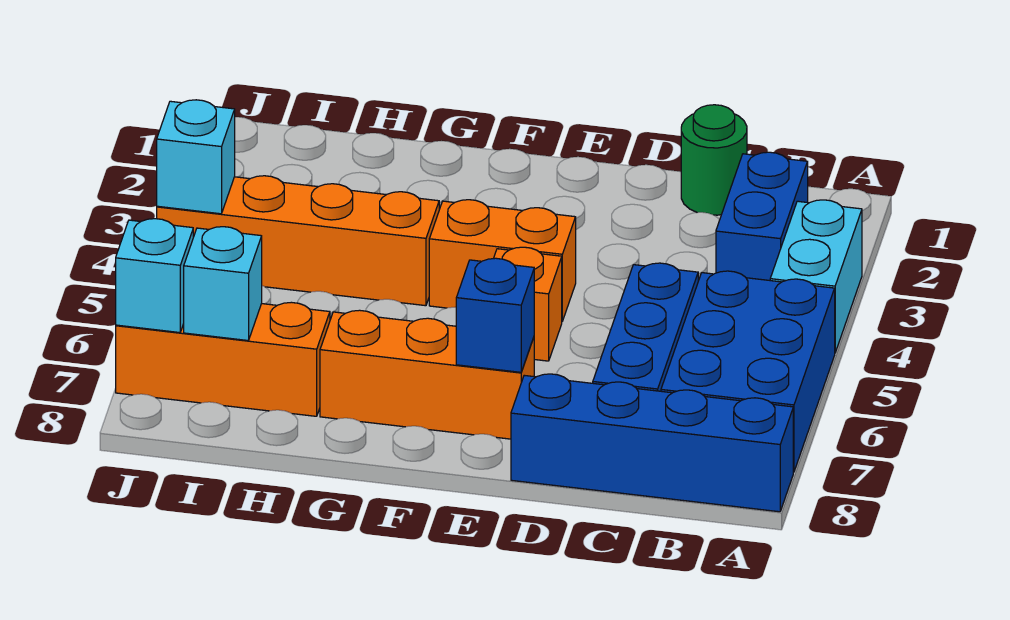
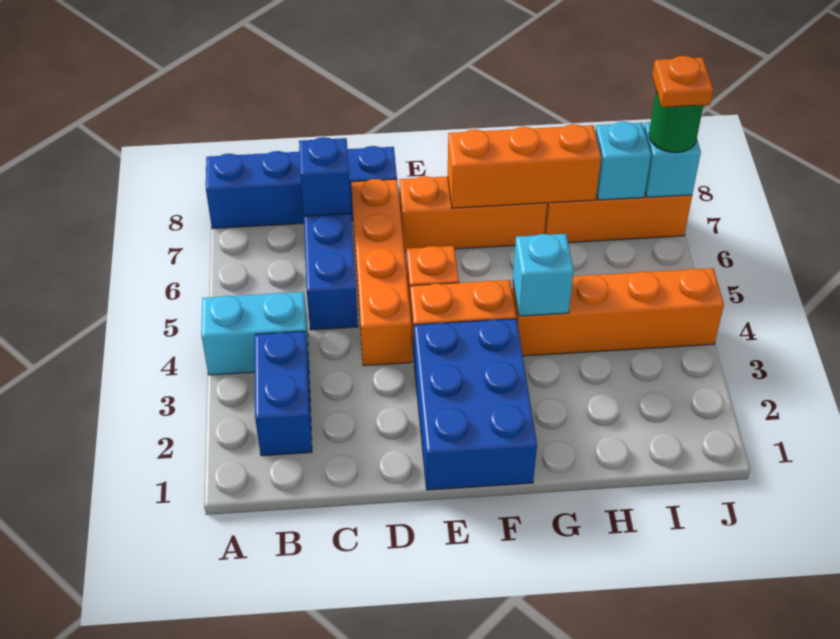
cyan brick A3:A4 level 1 -> cyan brick A4:B4 level 1
blue brick A5:B7 level 1 -> blue brick E1:F3 level 1
green round brick C1 level 1 -> green round brick J7 level 3
none -> orange brick D4:D7 level 1
blue brick E7 level 2 -> blue brick C7 level 2
none -> orange brick F7:H7 level 2
cyan brick J4 level 2 -> cyan brick G4 level 2
none -> orange plate J7 level 4

